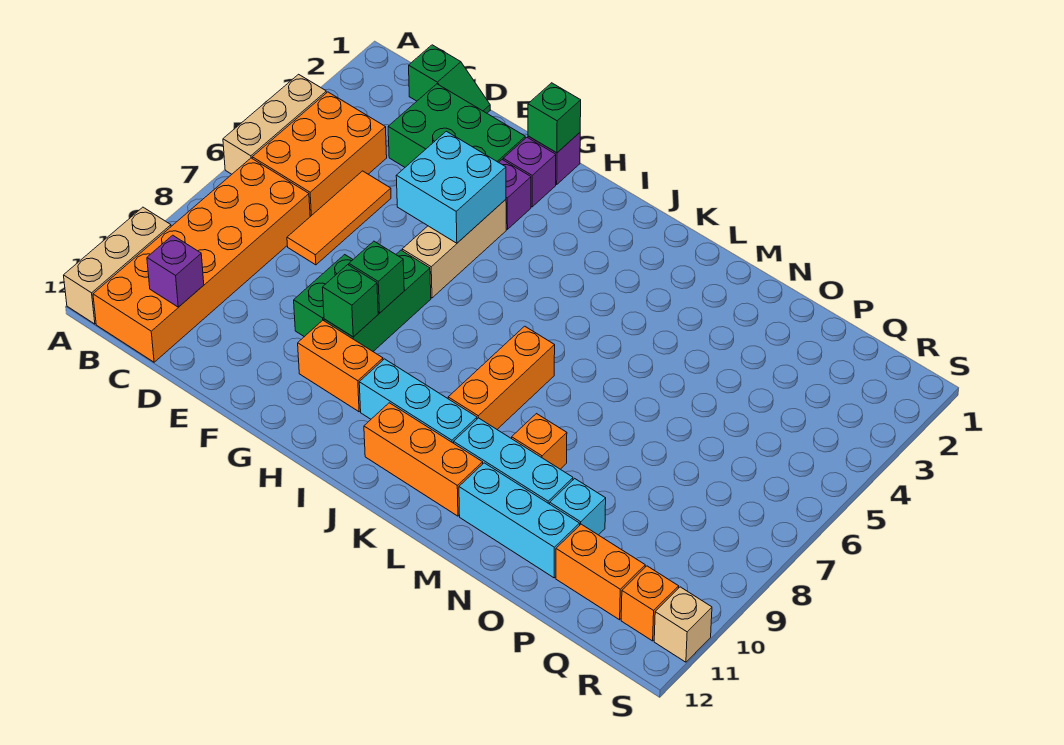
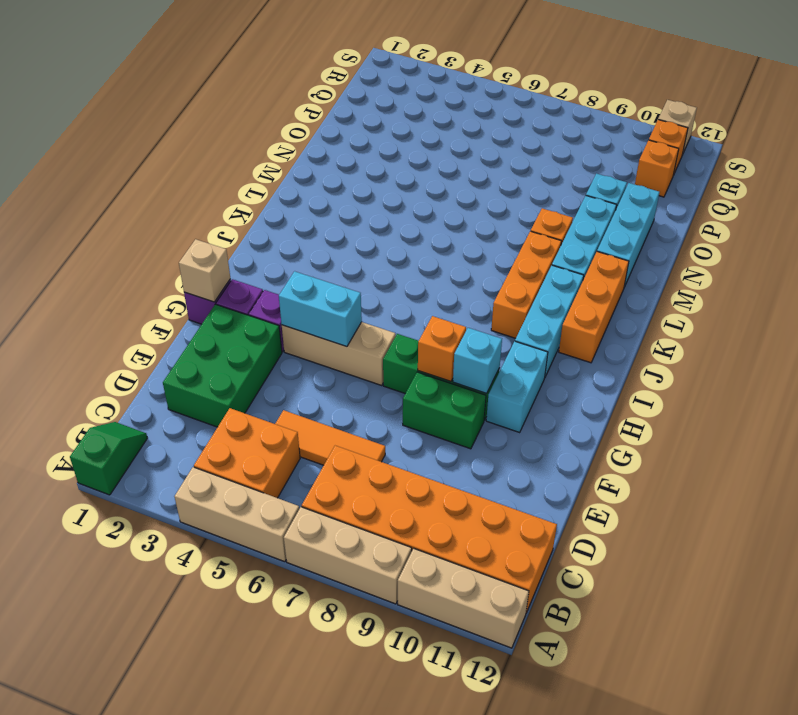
none -> tan brick A7:A9 level 1
orange brick B4:C6 level 1 -> orange brick B4:C5 level 1
green slope C1:D1 level 1 top C -> green slope A1:B1 level 1 top A
purple brick C11 level 2 -> none
cyan brick F4:G5 level 2 -> cyan brick G4:G5 level 2
green brick G1 level 2 -> tan brick G1 level 2
green brick G8 level 2 -> orange brick G8 level 2
green brick G9 level 2 -> cyan brick G9 level 2
orange brick G10:H10 level 1 -> cyan brick G10:H10 level 1
orange brick K7:K9 level 1 -> orange brick J9:L9 level 1
orange brick P11:Q11 level 1 -> orange brick Q11 level 1

